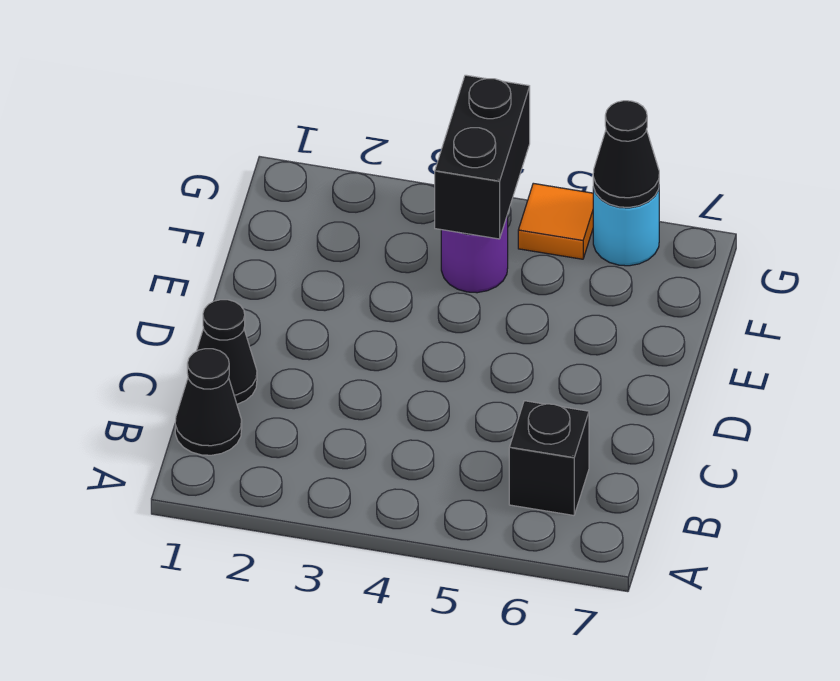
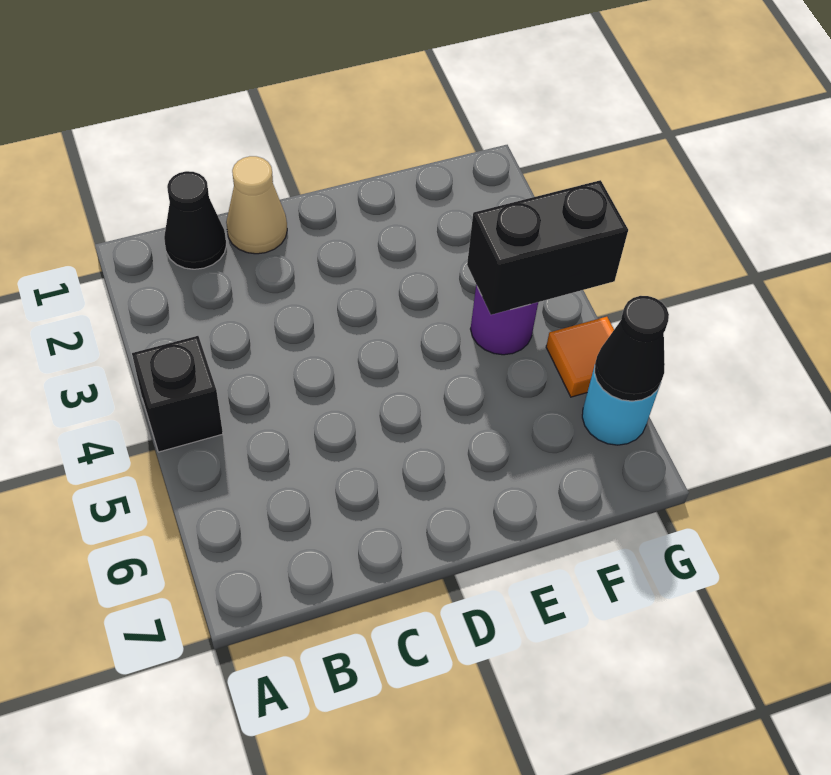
black brick B6 level 1 -> black brick A4 level 1
black cone C1 level 1 -> tan cone C1 level 1

